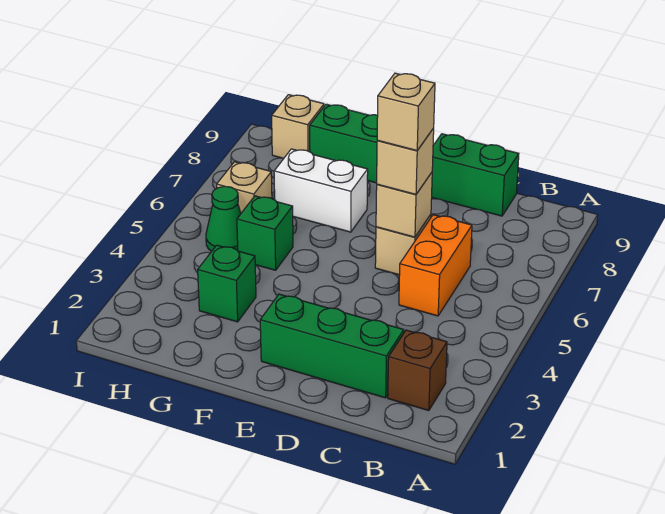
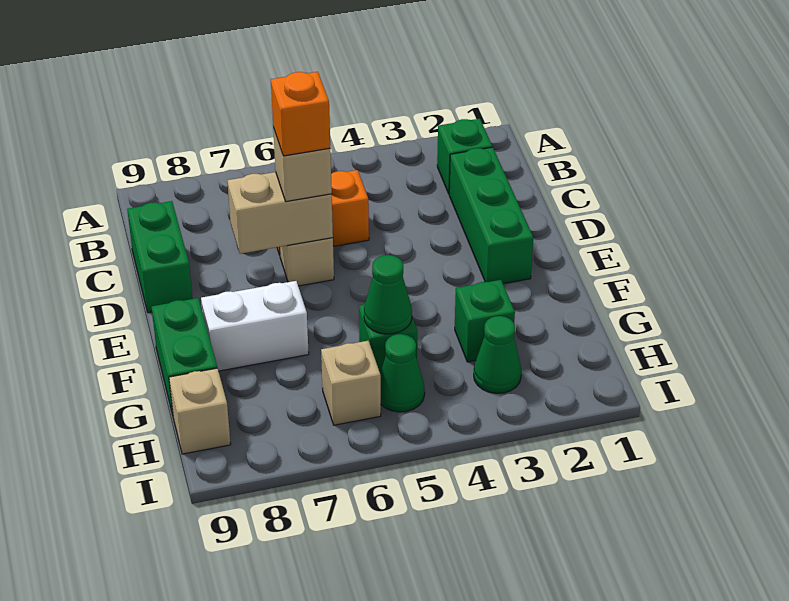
brown brick B2 level 1 -> green brick B2 level 1
tan brick D6 level 2 -> tan brick D6:D7 level 2
tan brick D6 level 4 -> orange brick D6 level 4
white brick F7:G7 level 1 -> white brick F7:F8 level 1
none -> green cone G5 level 2
none -> green cone H3 level 1

